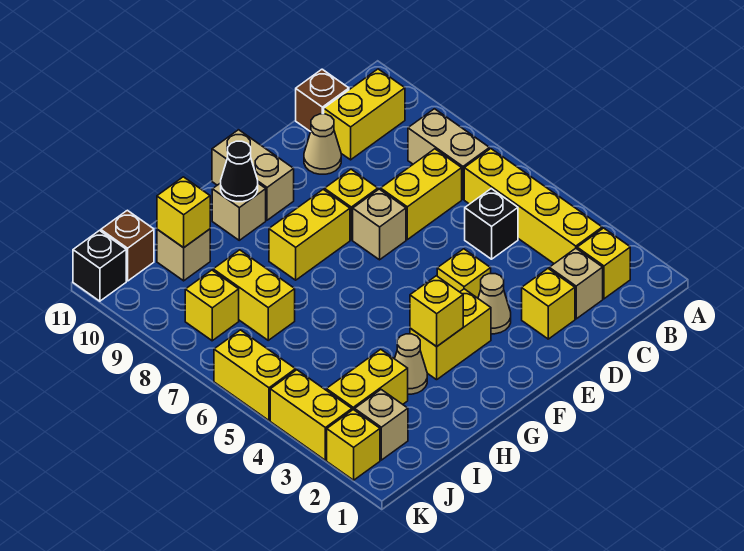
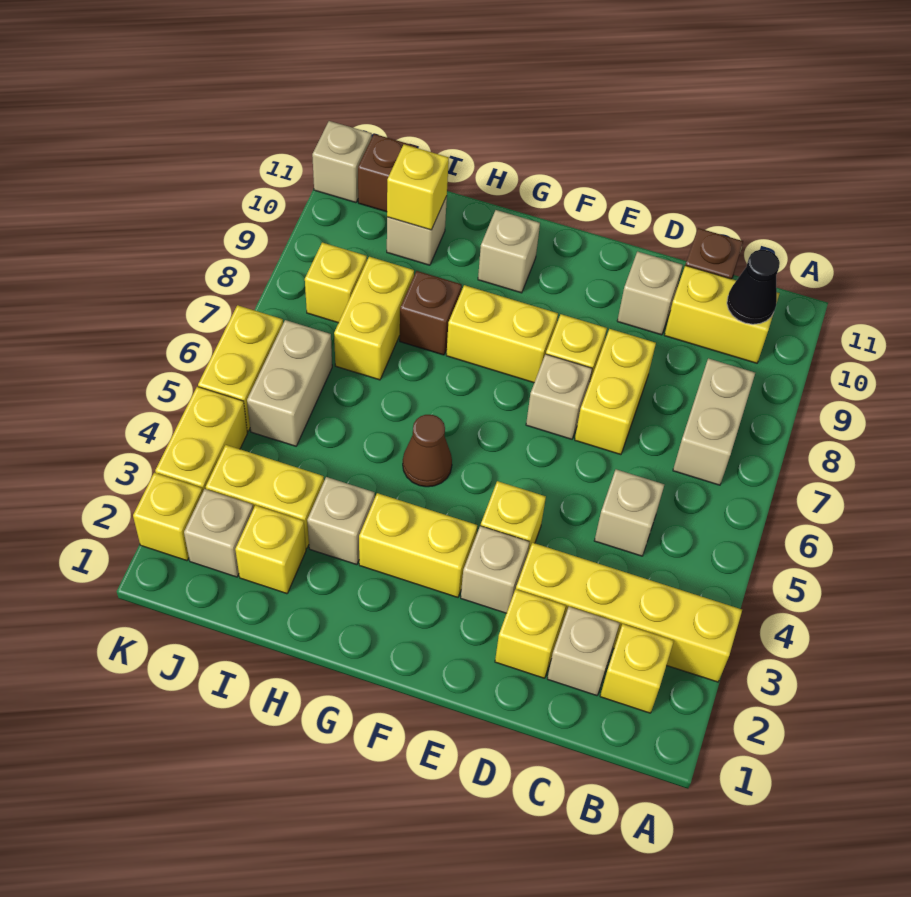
yellow brick B3:B6 level 1 -> yellow brick A3:D3 level 1
black brick C5 level 1 -> tan brick C5 level 1
yellow brick C7:D7 level 1 -> yellow brick D7:D8 level 1
tan cone D10 level 1 -> tan brick D10 level 1
tan cone E3 level 1 -> tan brick E3 level 1
tan brick F10:F11 level 1 -> tan brick J5:J6 level 1
yellow brick G3 level 2 -> yellow brick I2 level 1
none -> brown cone G5 level 1
black cone G10 level 2 -> black cone B10 level 2
tan cone H3 level 1 -> tan brick H3 level 1
none -> brown brick H8 level 1
black brick K11 level 1 -> tan brick K11 level 1

